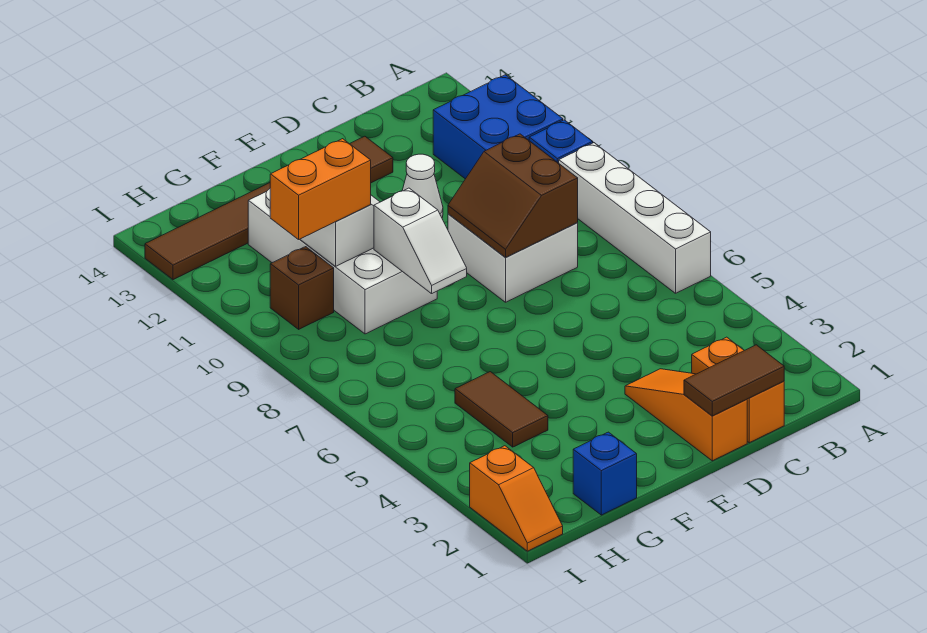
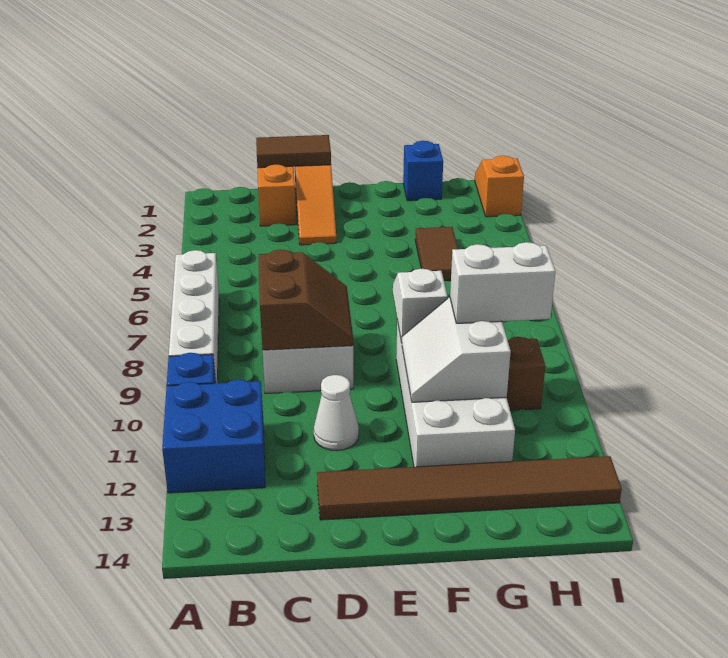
orange brick G10:H10 level 3 -> white brick G10:H10 level 3

